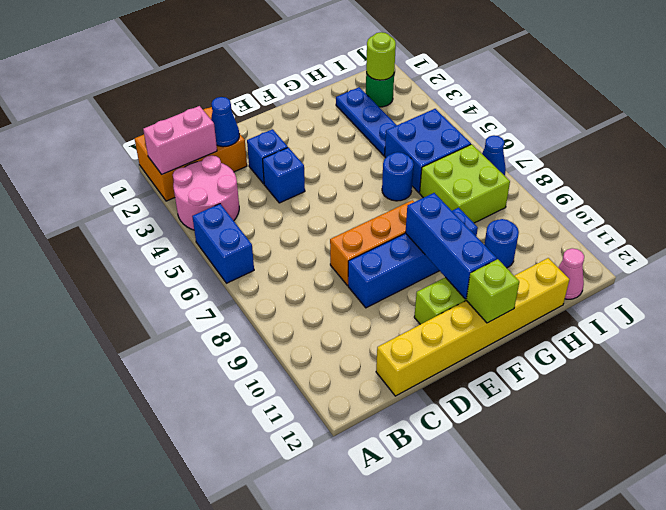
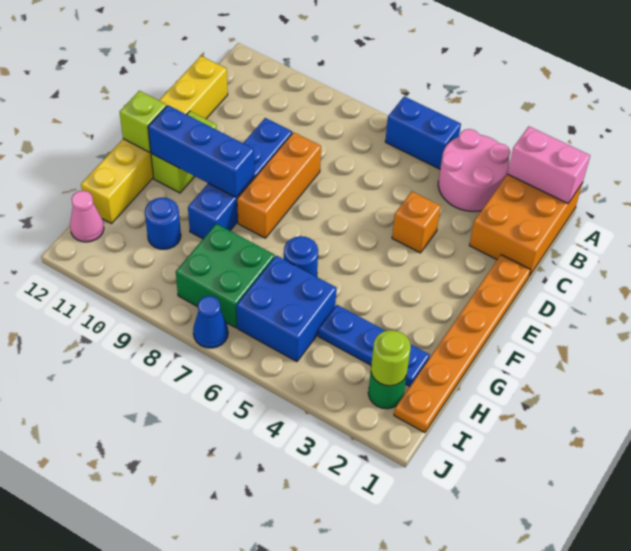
pink brick A2:B2 level 2 -> pink brick A1:A2 level 2
blue cone C2 level 2 -> none
none -> orange plate D1:I1 level 1
blue brick D3 level 1 -> none
blue brick D4 level 1 -> orange brick D4 level 1
lime brick H7:I8 level 1 -> green brick H7:I8 level 1

